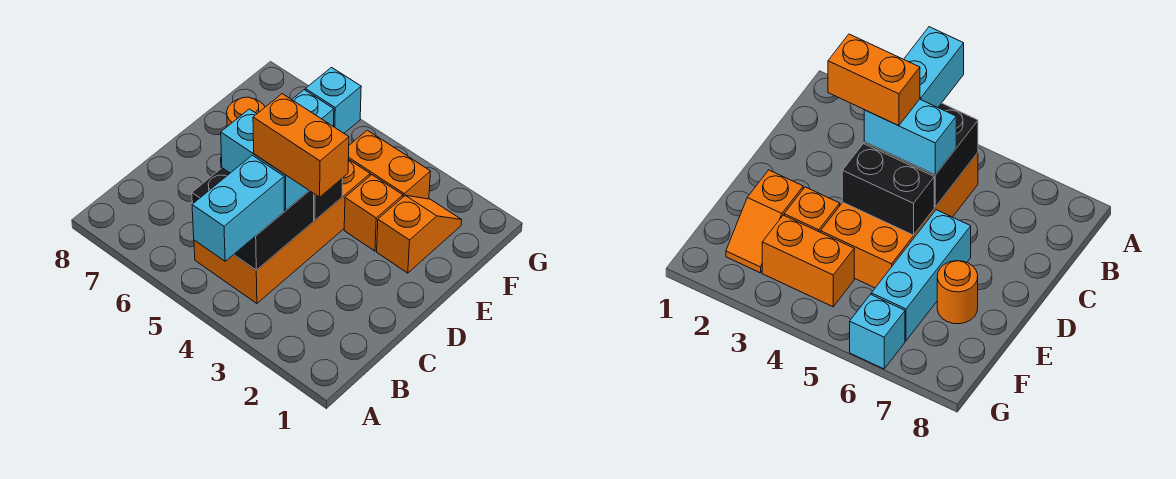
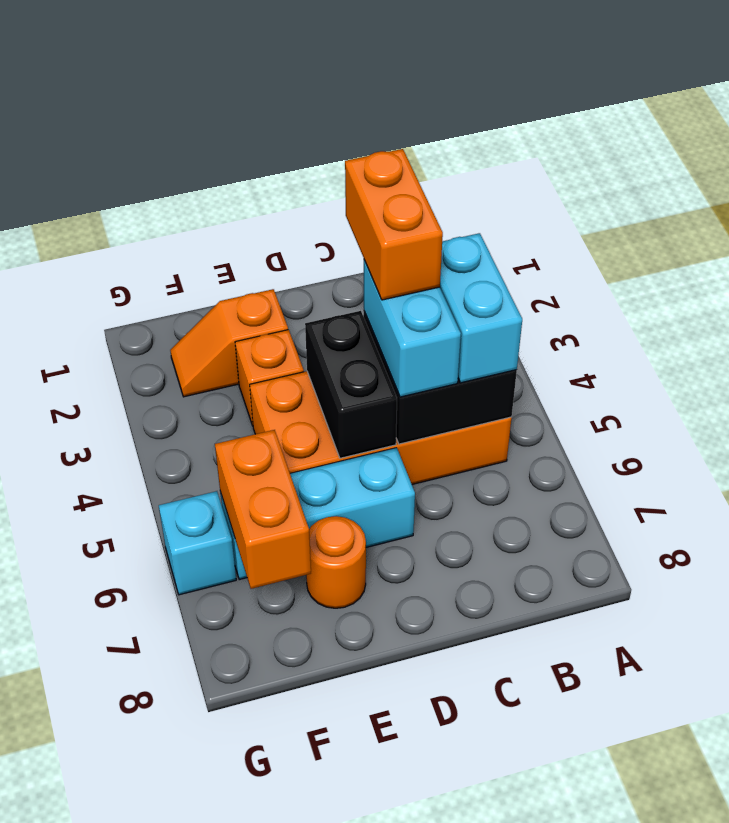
cyan brick A4:B4 level 3 -> cyan brick B4:B5 level 3
orange brick F3:F4 level 1 -> orange brick F6:F7 level 2

